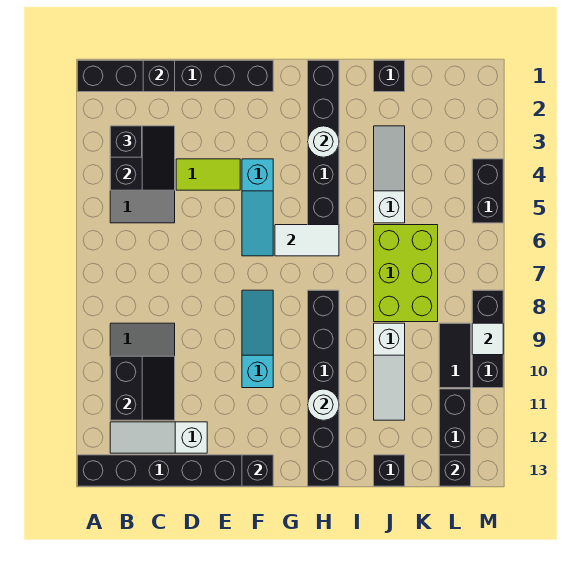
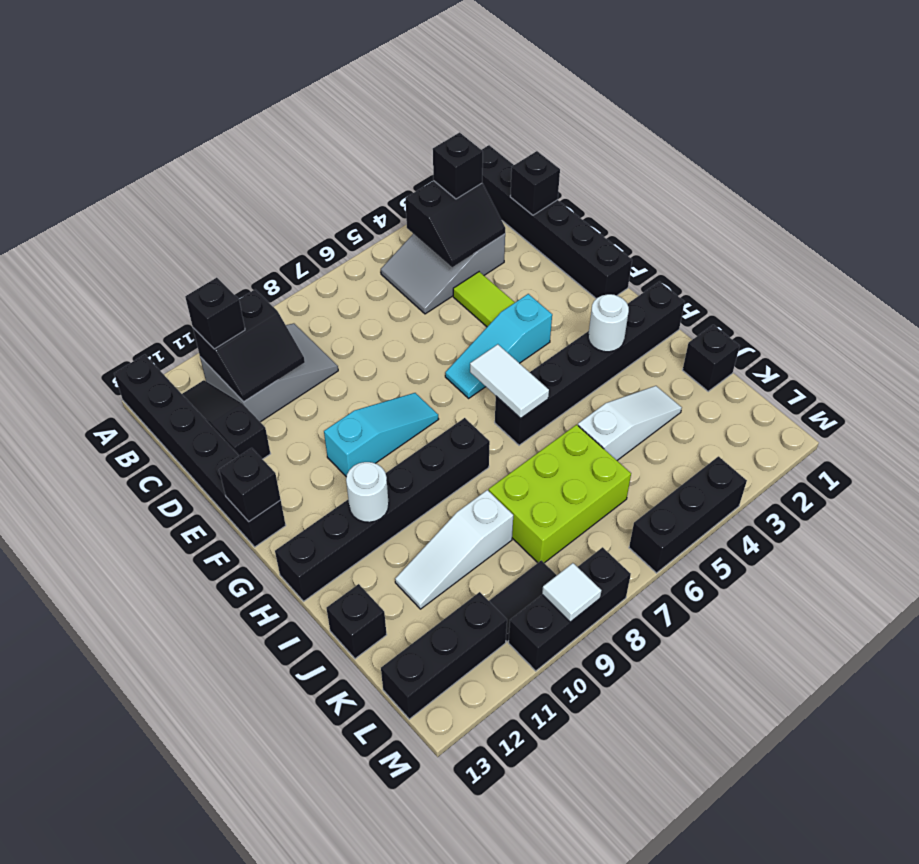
white slope B12:D12 level 1 top D -> black slope B12:D12 level 1 top D
black brick L13 level 2 -> black brick B11 level 3
black brick M4:M5 level 1 -> black brick M4:M6 level 1

